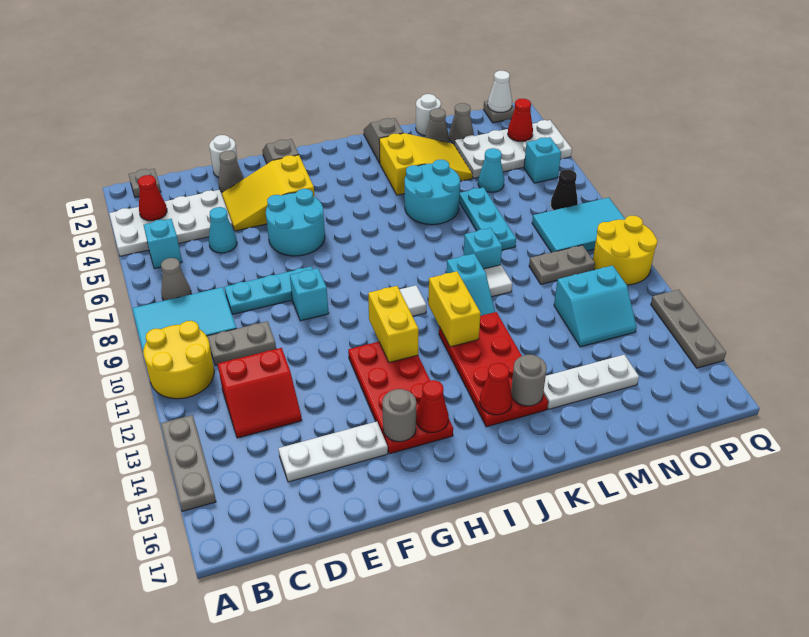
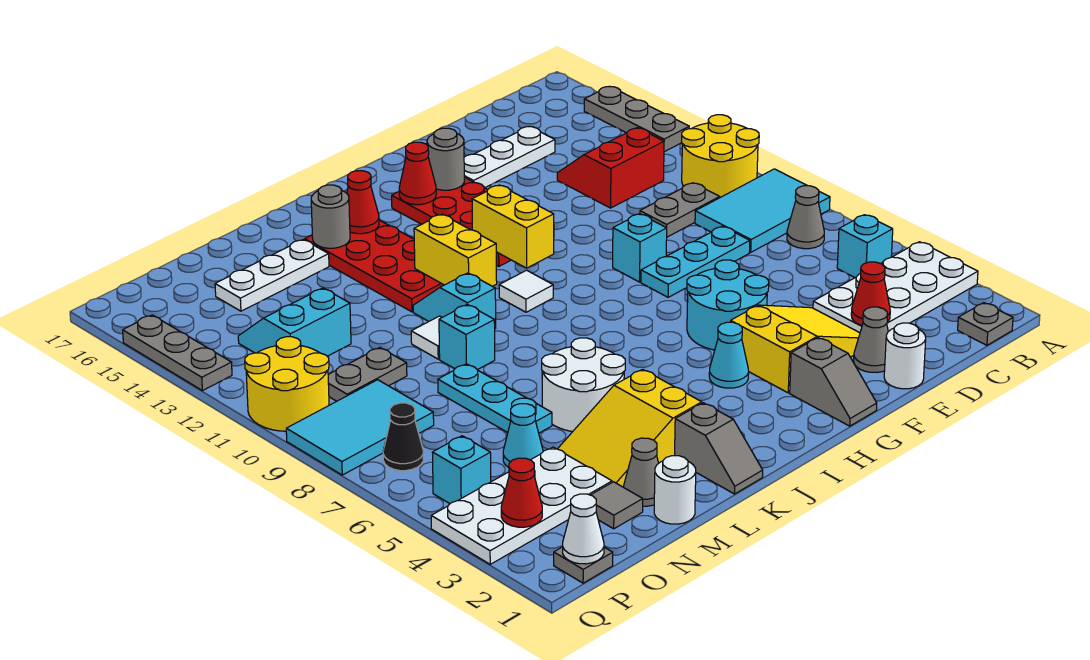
red cone B3 level 2 -> red cone D3 level 2
cyan cone D5 level 1 -> cyan cone H4 level 1
cyan round brick K5:L6 level 1 -> white round brick K5:L6 level 1
grey cone N2 level 1 -> grey tile N2 level 1

